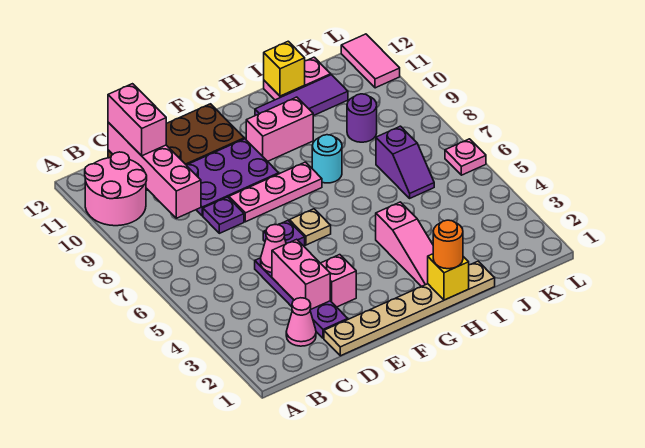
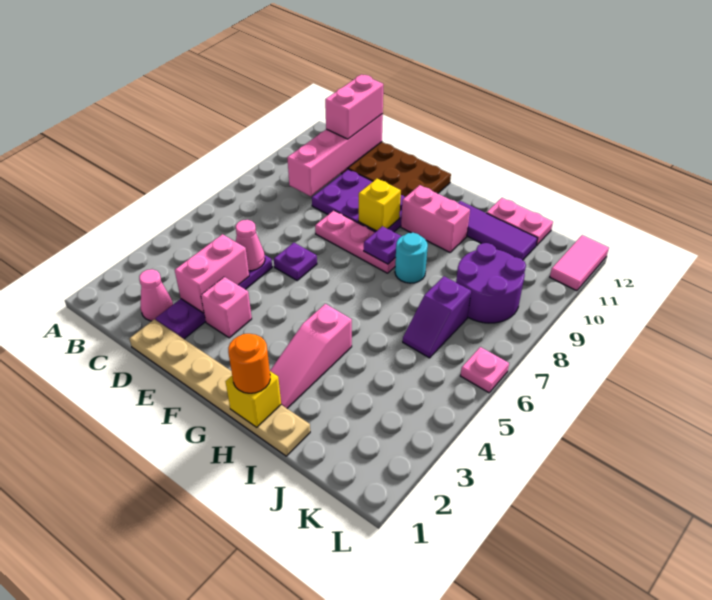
pink round brick A10:B11 level 1 -> none
purple plate D8 level 1 -> purple plate G8 level 2
tan plate F6 level 1 -> none
yellow brick I12 level 2 -> yellow brick F9 level 2
purple round brick J9 level 1 -> purple round brick J8:K9 level 1

